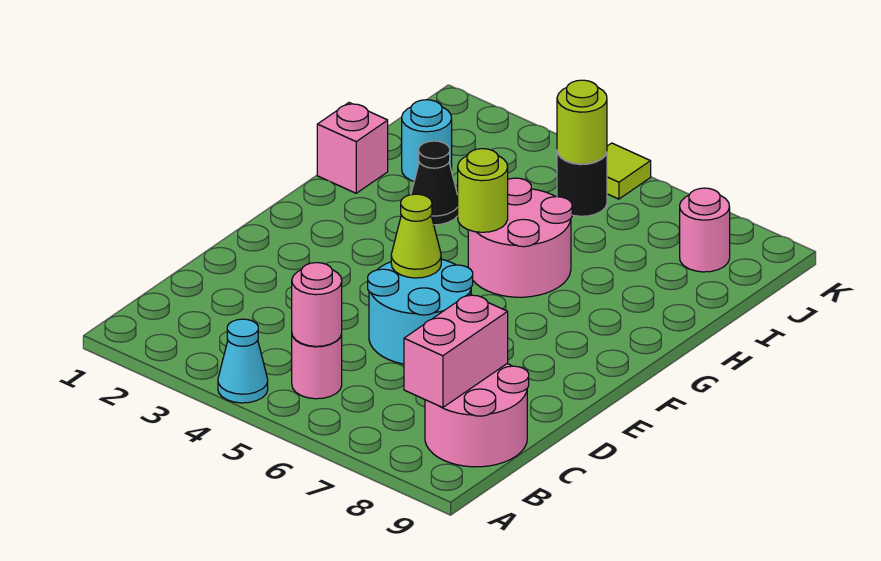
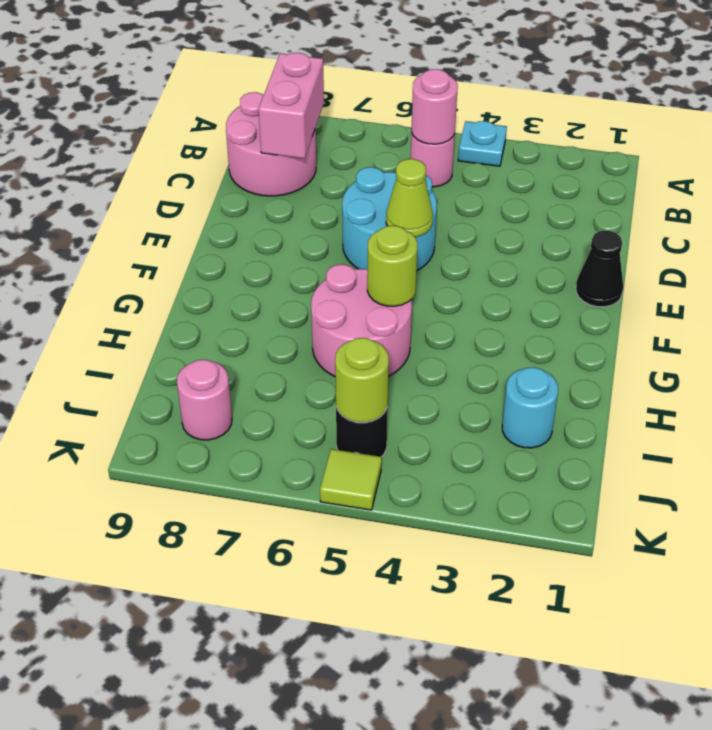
cyan cone A4 level 1 -> cyan plate A4 level 1
pink brick H1 level 1 -> none
black cone H3 level 1 -> black cone E1 level 1

